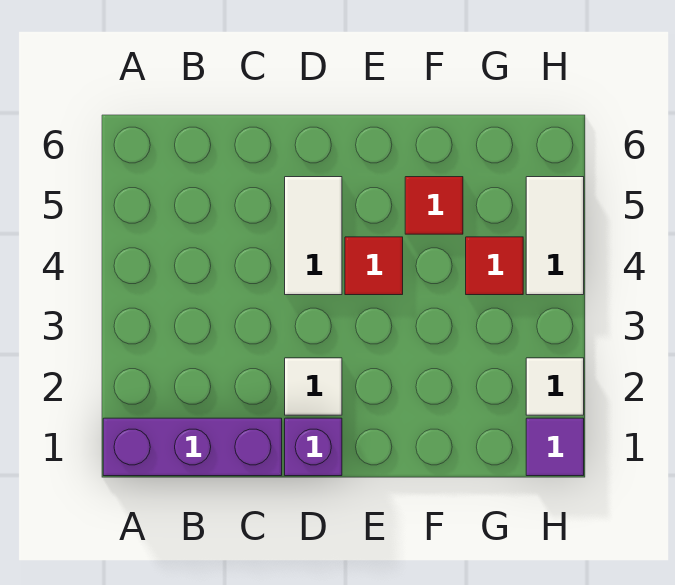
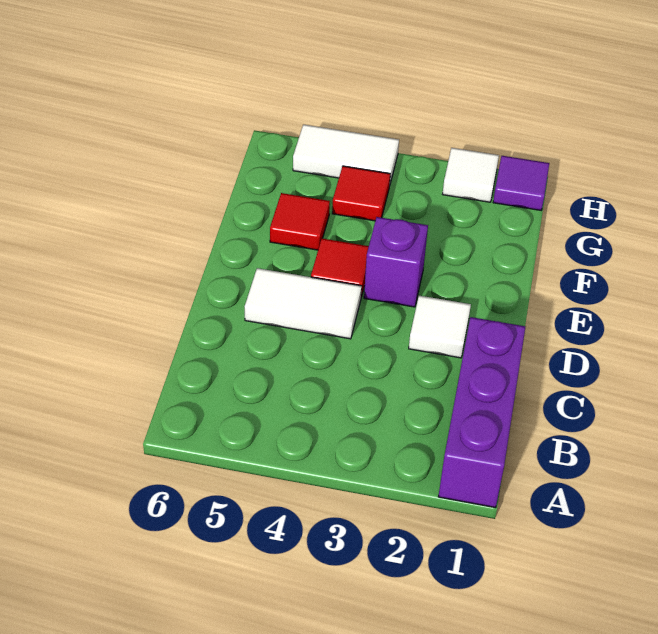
purple brick D1 level 1 -> purple brick E3 level 1

